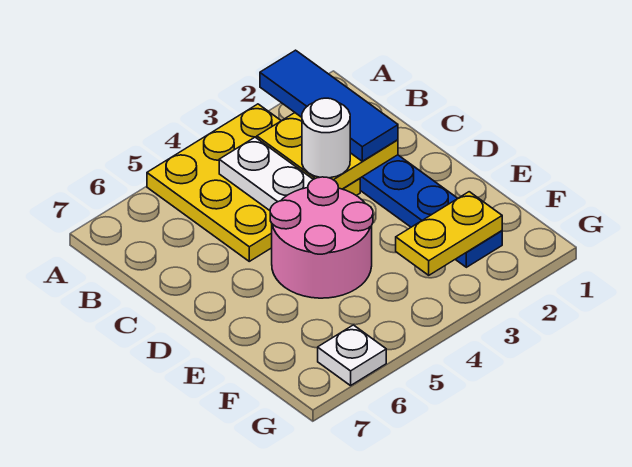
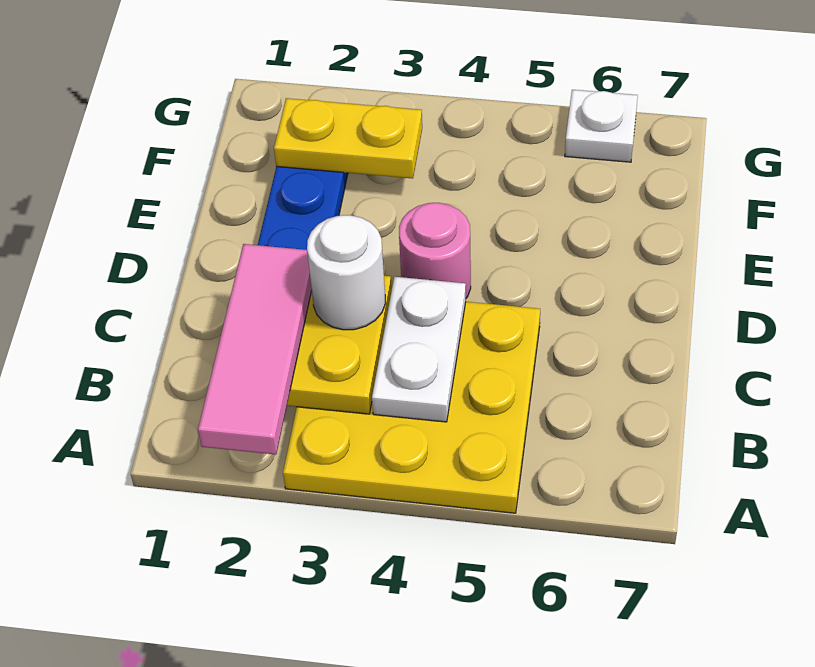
blue tile A2:C2 level 3 -> pink tile A2:C2 level 3
pink round brick D4:E5 level 1 -> pink round brick D4 level 1

